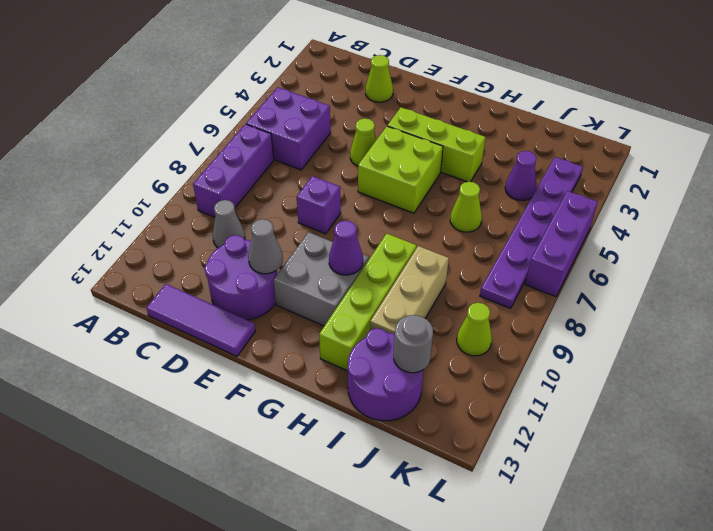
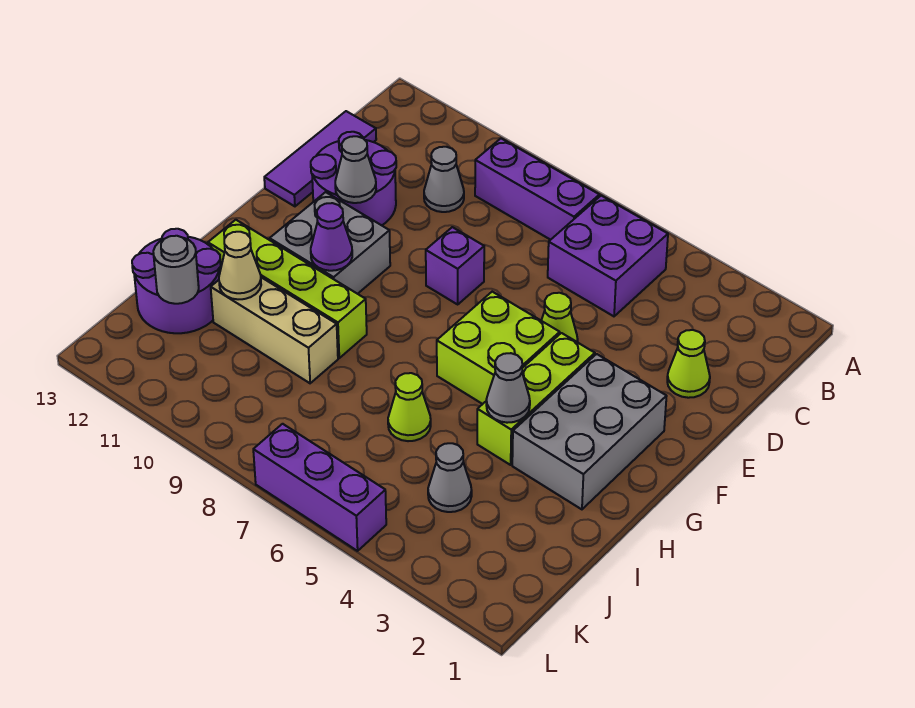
none -> grey brick F2:H3 level 1
none -> grey cone H4 level 2
none -> tan cone I11 level 2
purple cone J4 level 1 -> grey cone J4 level 1
purple plate K3:K8 level 1 -> none
lime cone K10 level 1 -> none

